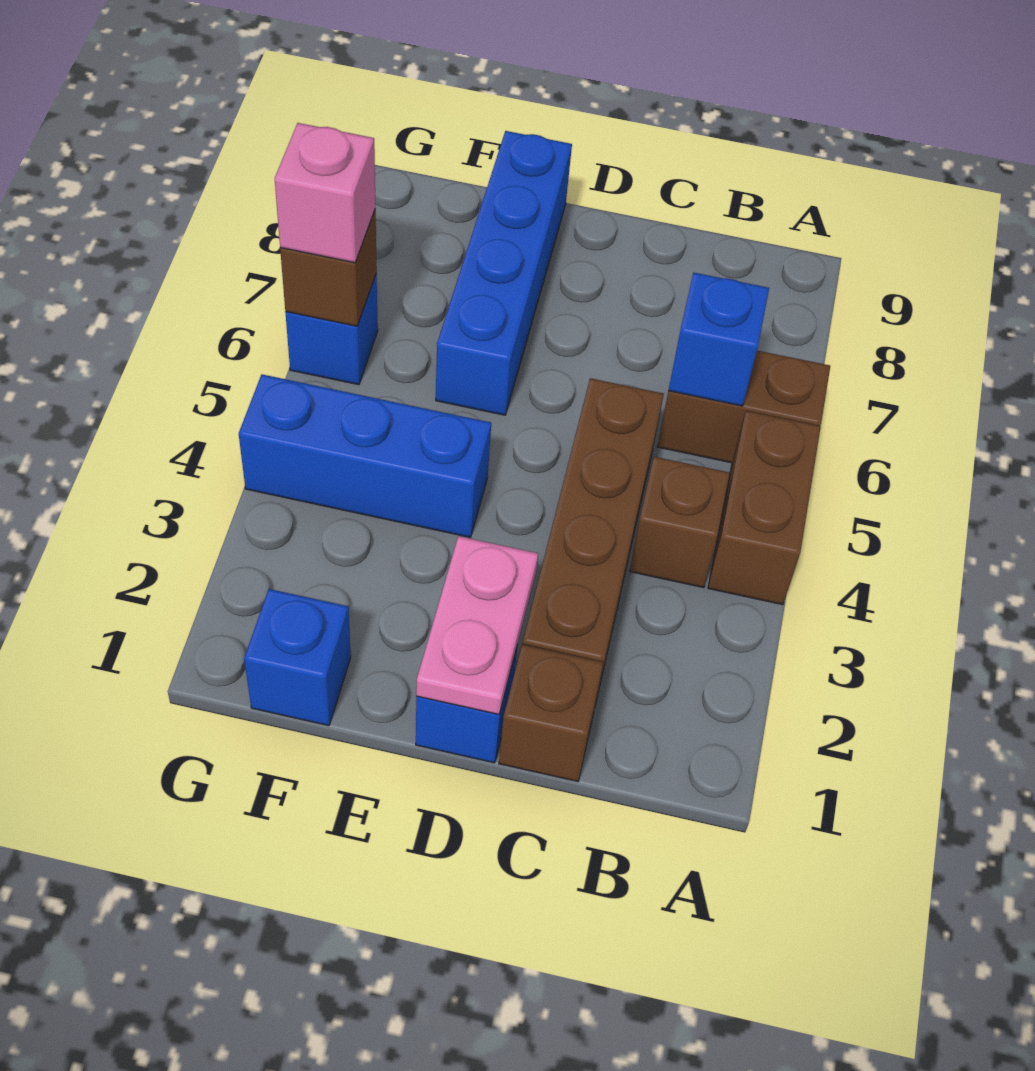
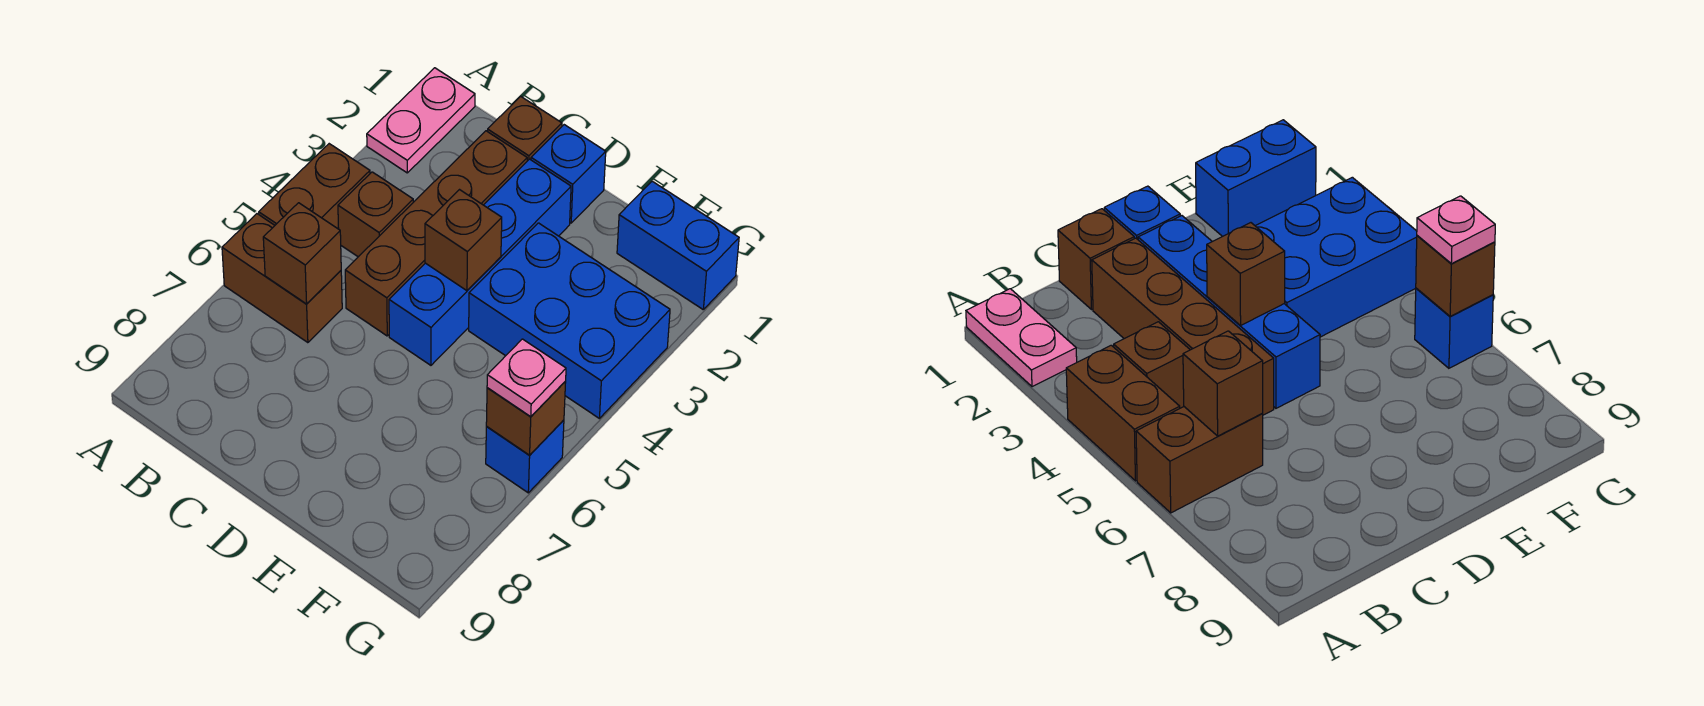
blue brick B6 level 2 -> brown brick B6 level 2
pink plate D1:D2 level 2 -> pink plate A1:A2 level 1
none -> brown brick D4 level 2
blue brick E4:G4 level 1 -> blue brick E3:G4 level 1
blue brick E6:E9 level 1 -> blue brick D2:D5 level 1
blue brick F1 level 1 -> blue brick F1:G1 level 1
pink brick G6 level 3 -> pink plate G6 level 3

